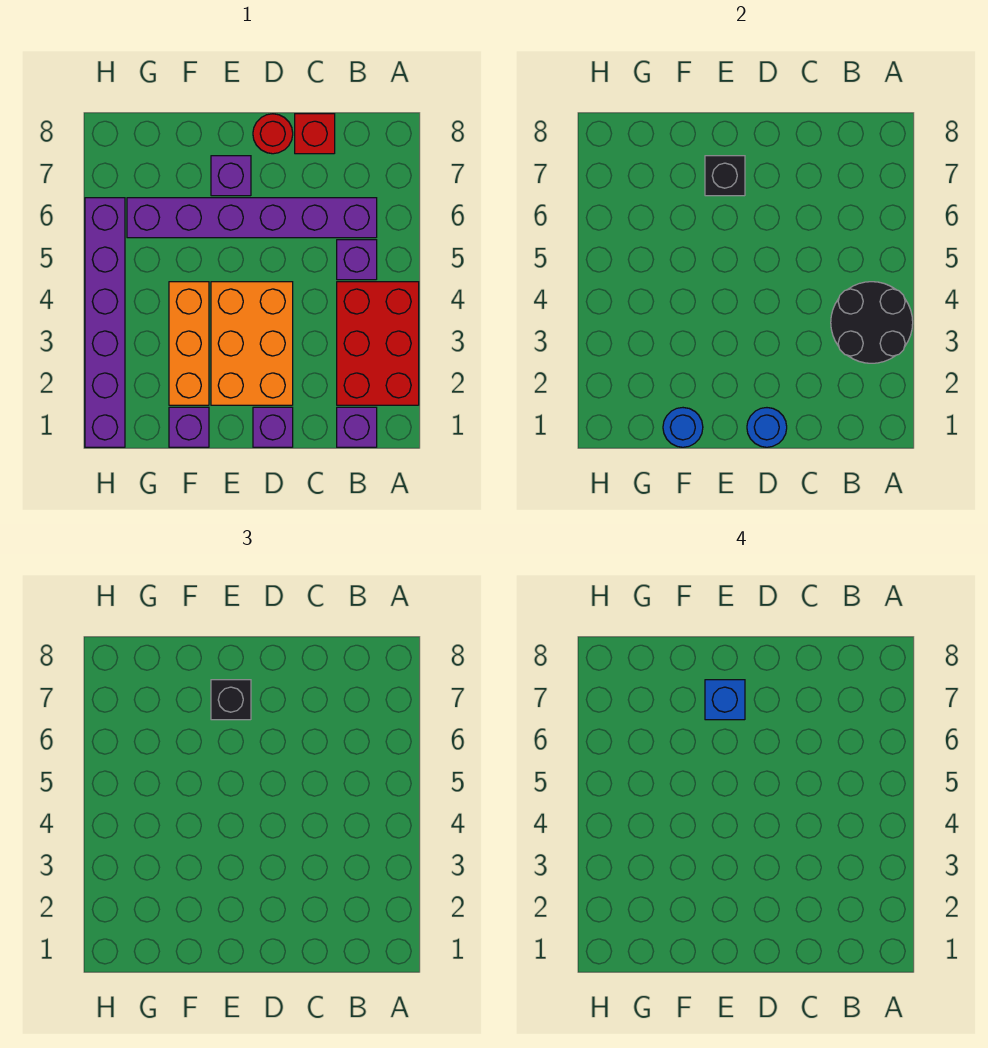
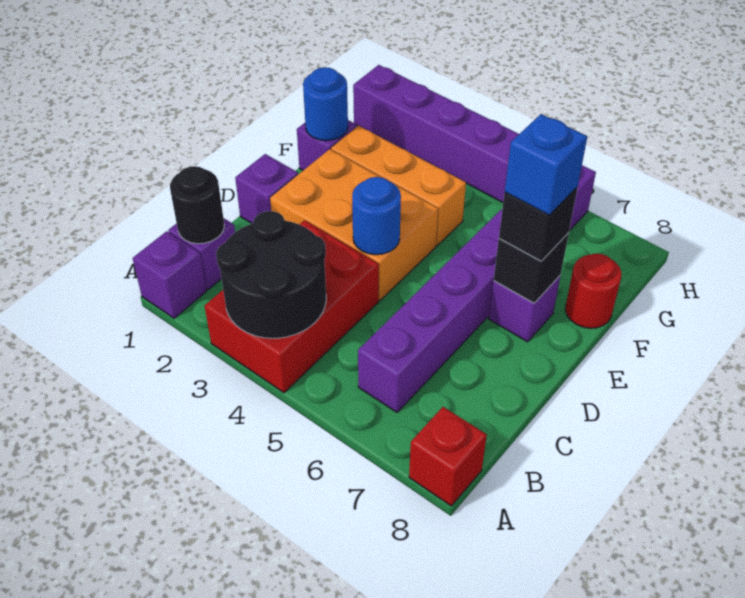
red brick A2:B4 level 1 -> red brick A3:C4 level 1
none -> black round brick B1 level 2
purple brick B5 level 1 -> purple brick A1 level 1
red brick C8 level 1 -> red brick A8 level 1
blue round brick D1 level 2 -> blue round brick D4 level 2
red round brick D8 level 1 -> red round brick F8 level 1

